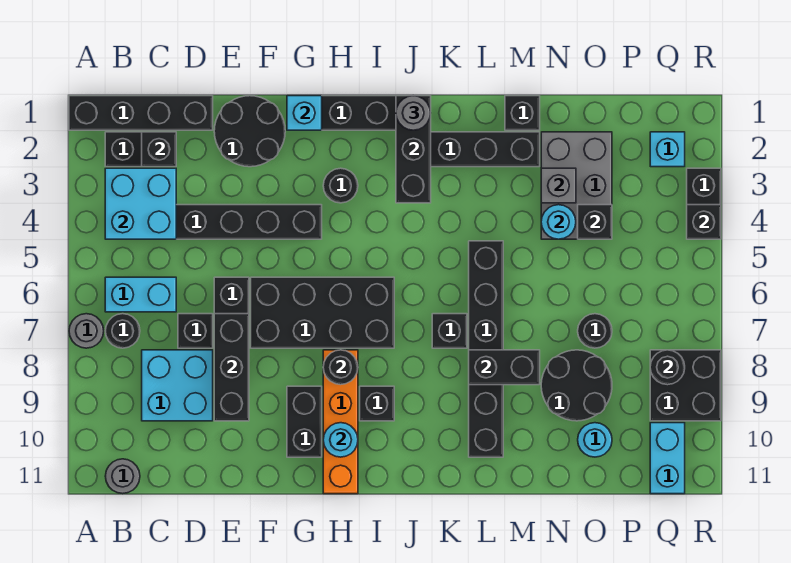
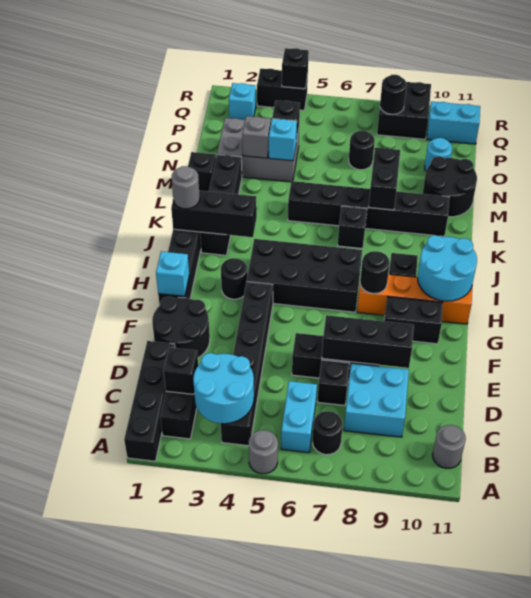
grey round brick A7 level 1 -> grey round brick A5 level 1
cyan brick B3:C4 level 2 -> cyan round brick B3:C4 level 2
black brick F6:I7 level 1 -> black brick H4:I7 level 1
cyan round brick H10 level 2 -> cyan round brick H10:I11 level 2
cyan round brick N4 level 2 -> cyan brick N4 level 2
black round brick N8:O9 level 1 -> black round brick M10:N11 level 1

